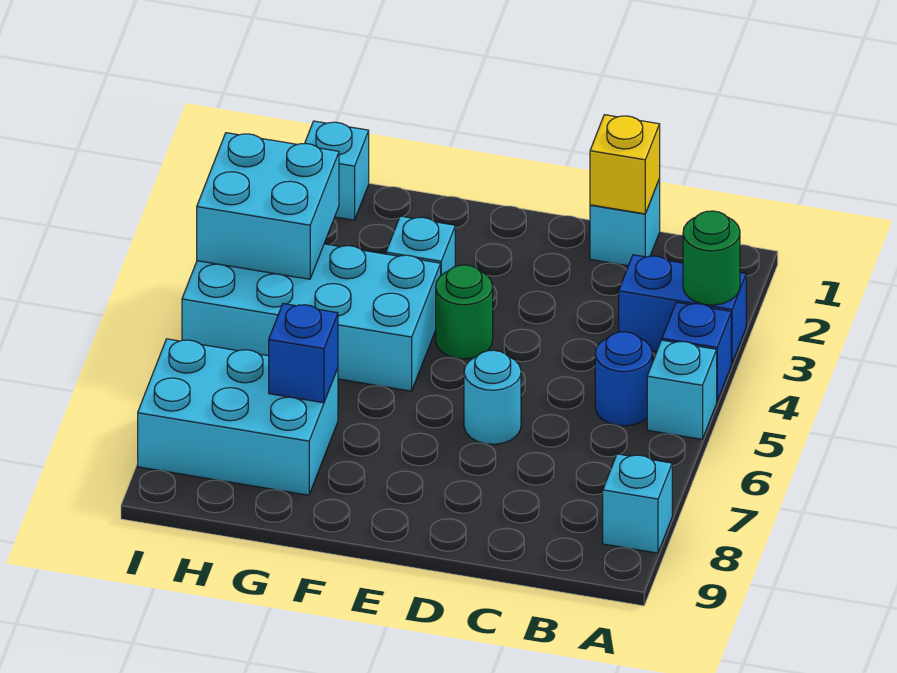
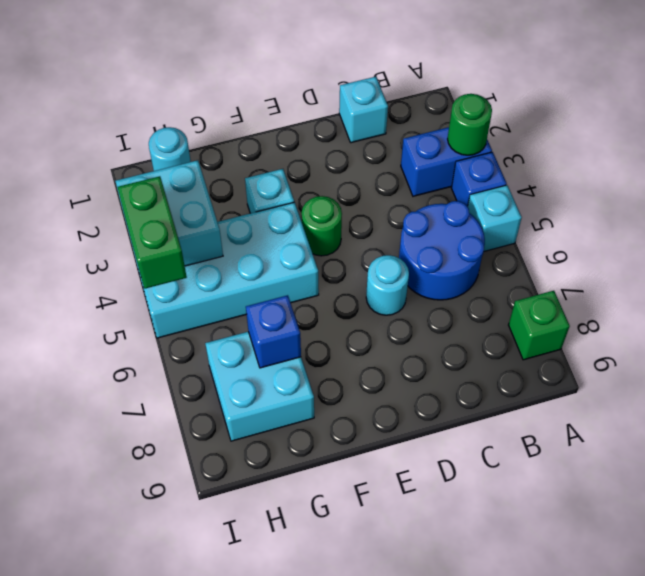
cyan brick A8 level 1 -> green brick A8 level 1
blue round brick B5 level 1 -> blue round brick B5:C6 level 1
yellow brick C1 level 2 -> none
cyan brick G7:I8 level 1 -> cyan brick G7:H8 level 1
cyan brick H1 level 1 -> cyan round brick H1 level 1
none -> green brick I4:I5 level 3

